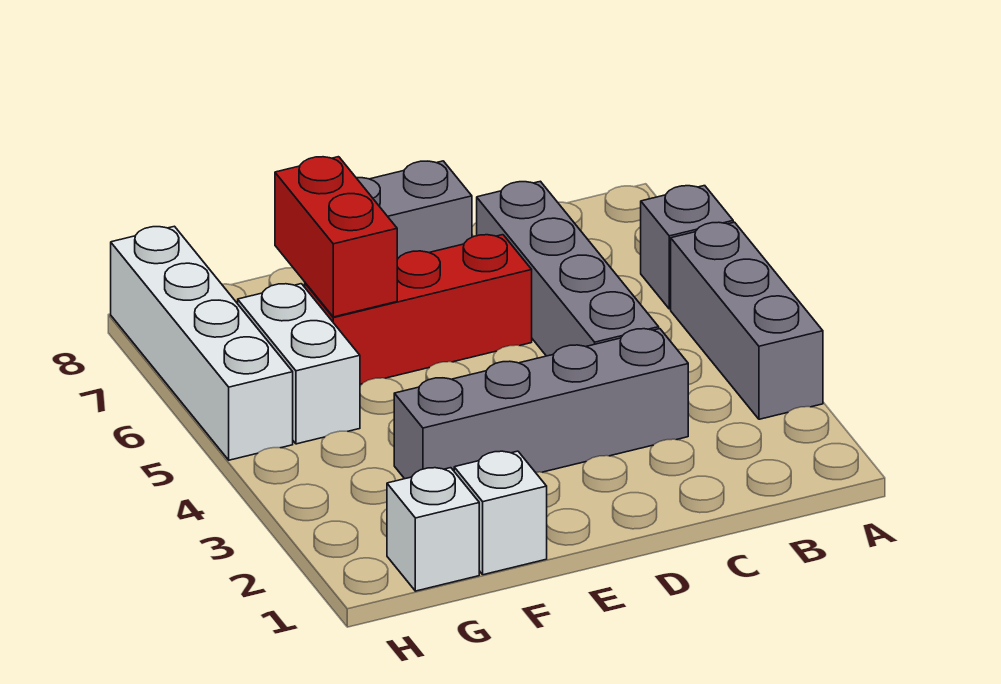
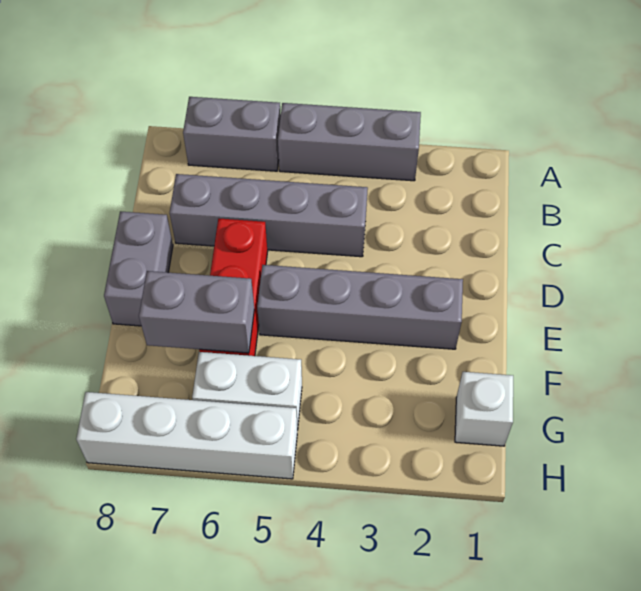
grey brick A6 level 1 -> grey brick A6:A7 level 1
grey brick C3:F3 level 1 -> grey brick E2:E5 level 1
white brick F1 level 1 -> none
red brick F6:F7 level 2 -> grey brick F6:F7 level 2

